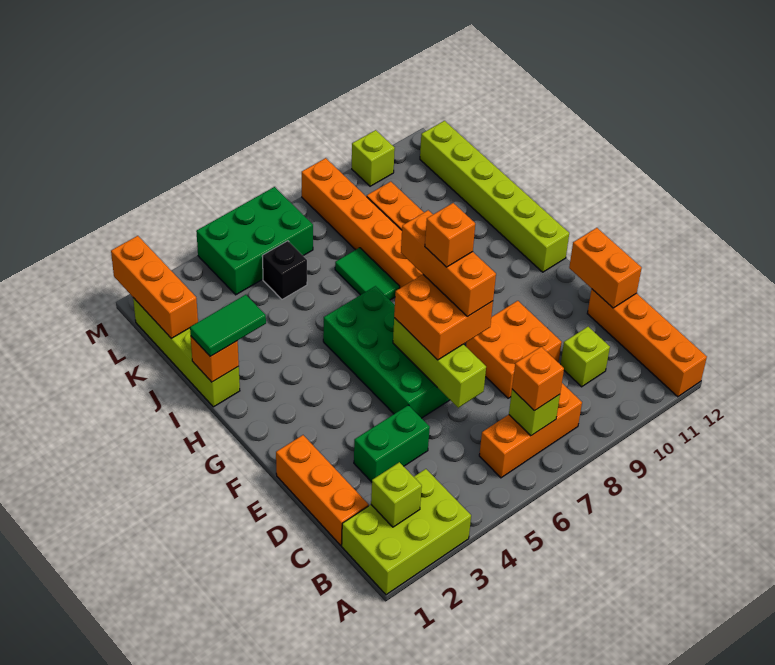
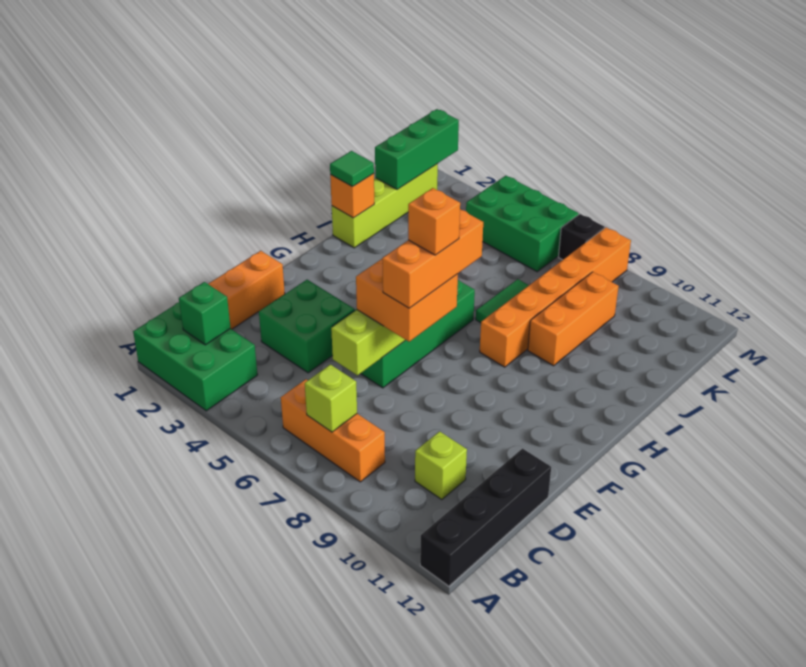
lime brick A1:B3 level 1 -> green brick A1:B3 level 1
orange brick A12:D12 level 1 -> black brick A12:D12 level 1
lime brick B2 level 2 -> green brick B2 level 2
orange brick B7 level 3 -> none
green brick D3:D4 level 1 -> green brick D3:E4 level 1
orange brick D8:E9 level 1 -> none
orange brick D12:E12 level 2 -> none
lime brick G12:L12 level 1 -> none
green tile I1:I2 level 3 -> green tile I1 level 3
orange brick K1:M1 level 2 -> green brick K1:M1 level 2
black brick K5 level 1 -> black brick M7 level 1
lime brick M10 level 1 -> none

